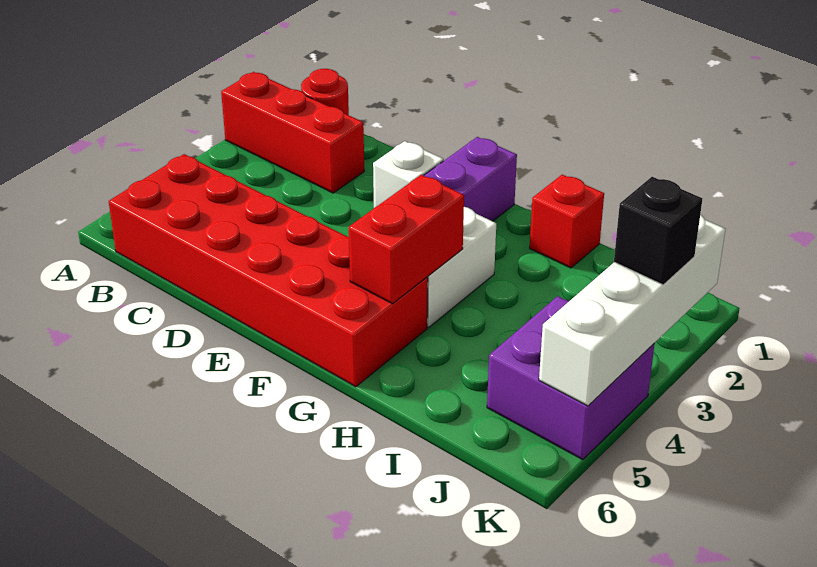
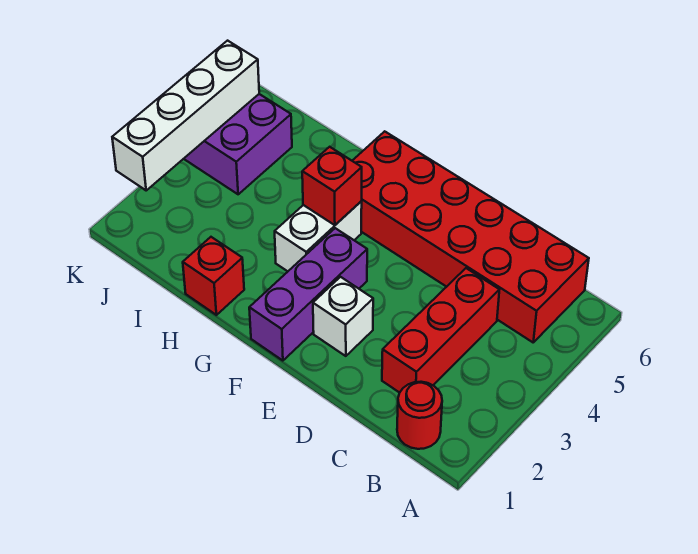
red brick A2:C2 level 1 -> red brick C2:C4 level 1
red brick G4:G5 level 2 -> red brick G4 level 2
black brick K3 level 3 -> none

